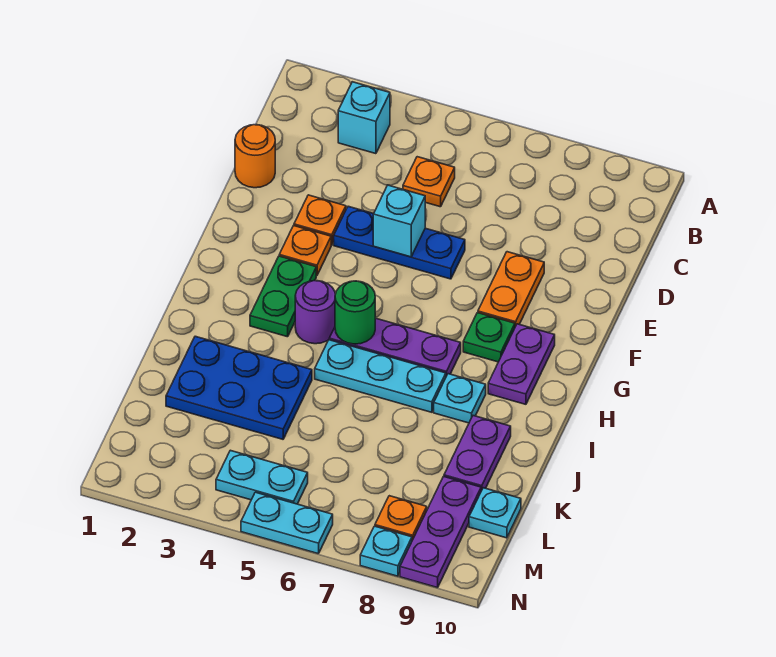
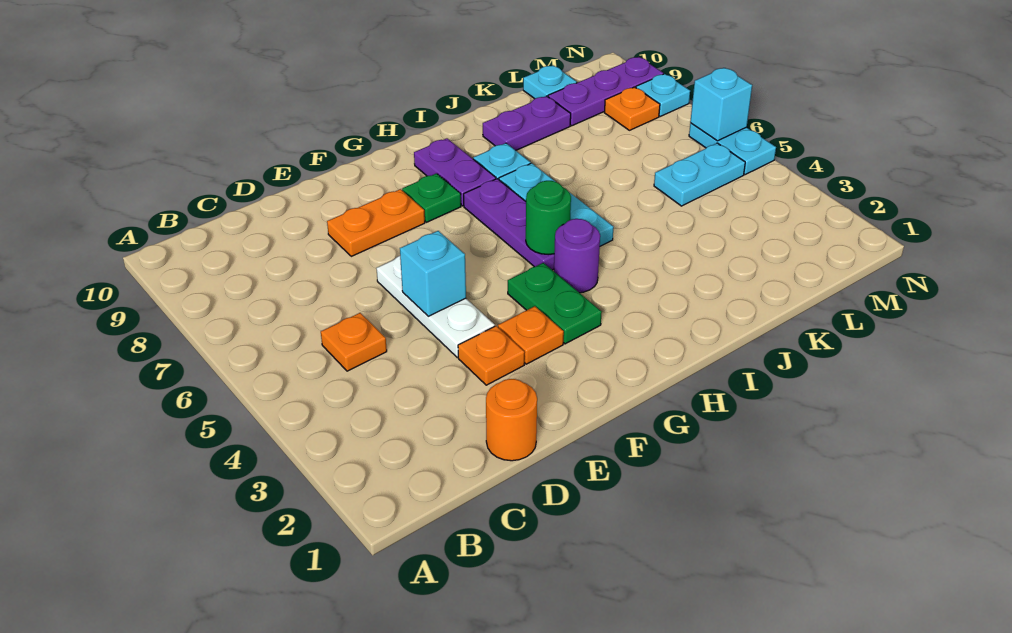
cyan brick B3 level 1 -> cyan brick N6 level 2
blue plate E4:E6 level 1 -> white plate E4:E6 level 1
green plate G3:H3 level 1 -> green plate G3:G4 level 1
purple plate G9:H9 level 1 -> purple plate H8:H9 level 1
blue plate J2:K4 level 1 -> none
cyan plate M4:M5 level 1 -> cyan plate L5:M5 level 1

